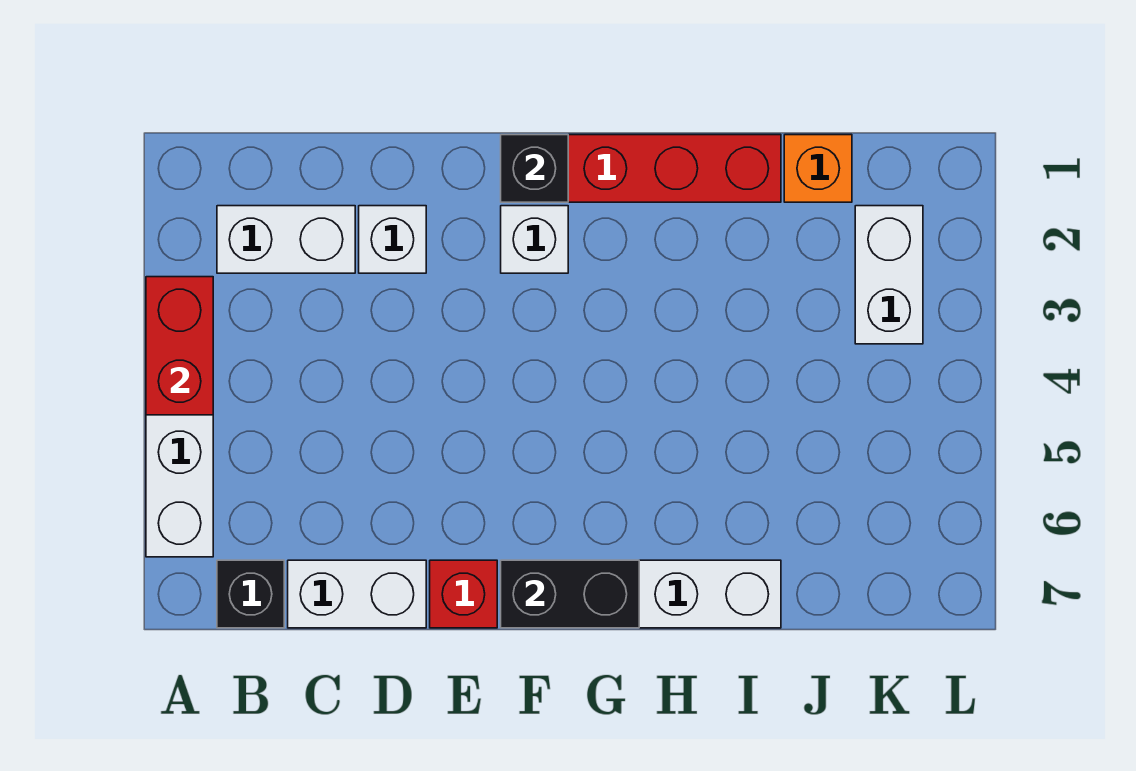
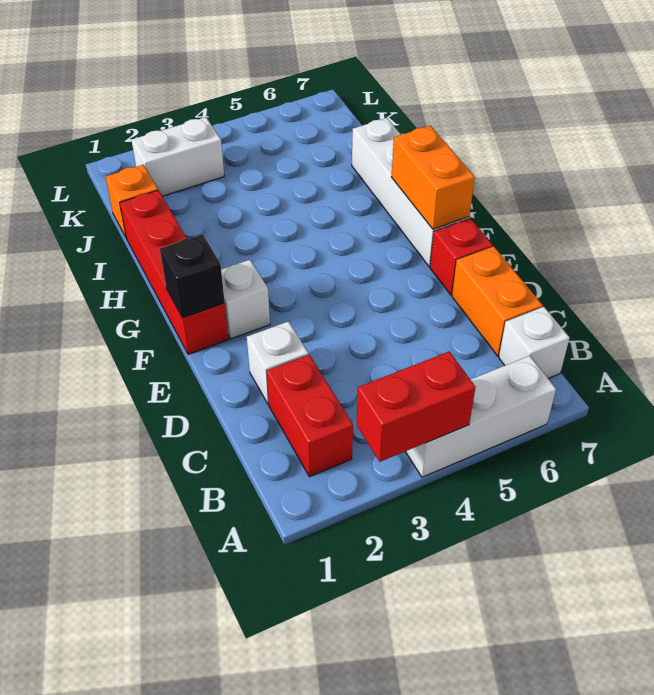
white brick B2:C2 level 1 -> red brick B2:C2 level 1
black brick B7 level 1 -> white brick B7 level 1
white brick C7:D7 level 1 -> orange brick C7:D7 level 1
black brick F7:G7 level 2 -> orange brick F7:G7 level 2

